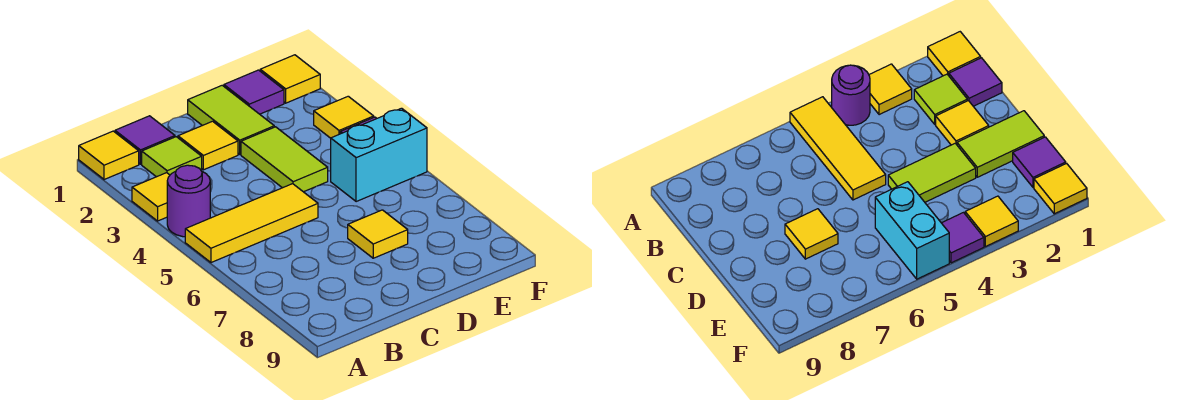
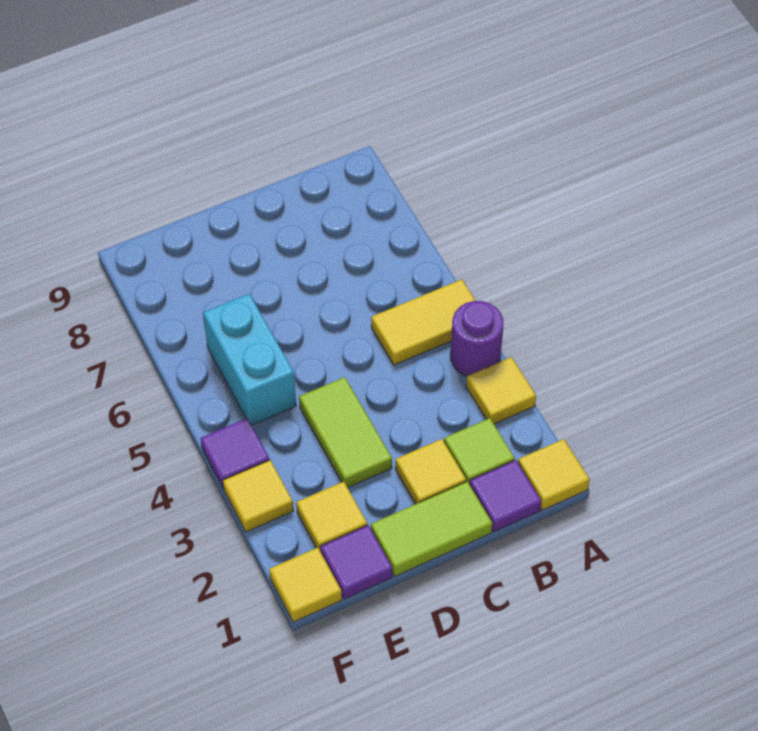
yellow tile A5:C5 level 1 -> yellow tile A5:B5 level 1
lime tile D1:D2 level 1 -> lime tile C1:D1 level 1
yellow tile D7 level 1 -> yellow tile E2 level 1
cyan brick E5:F5 level 1 -> cyan brick E5:E6 level 1

